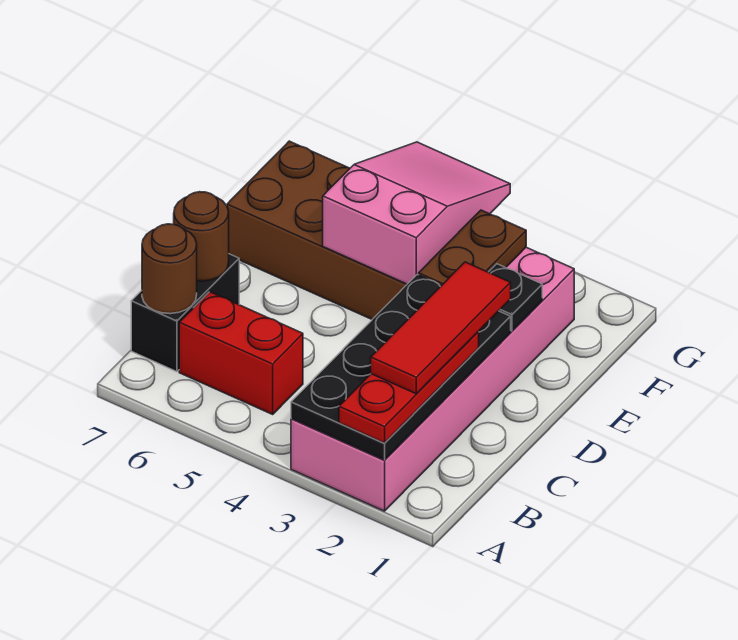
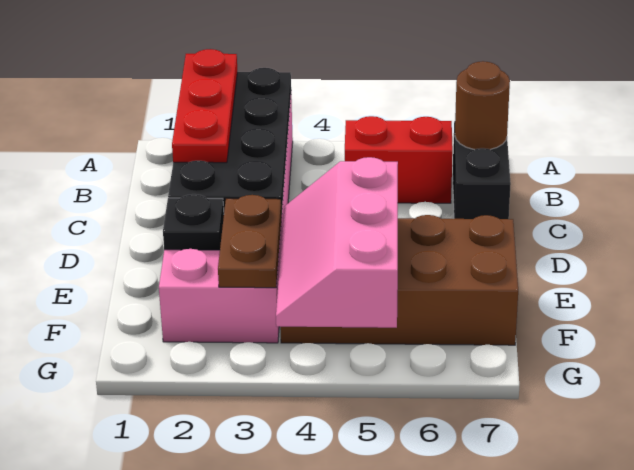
red tile B2:D2 level 4 -> none
brown round brick C7 level 2 -> none
pink slope E4:G5 level 2 top E -> pink slope E4:G5 level 2 top 5

